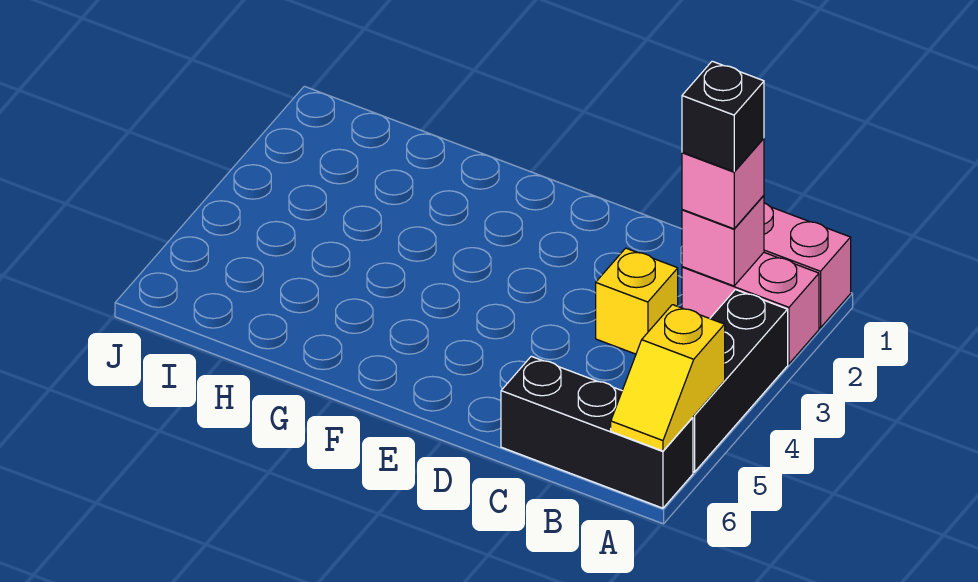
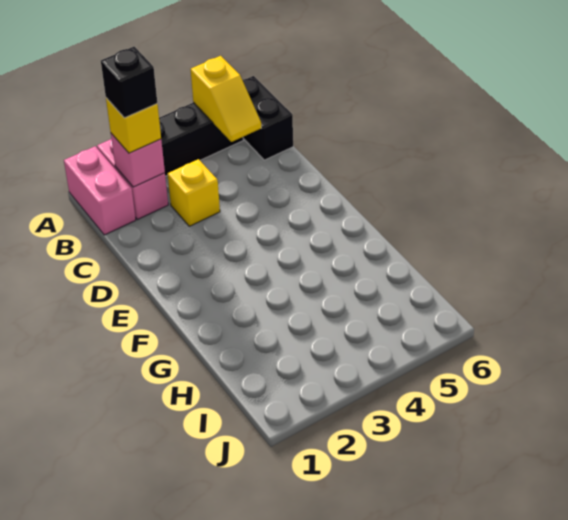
yellow slope A5:A6 level 2 top 5 -> yellow slope A5:B5 level 2 top A
black brick A6:C6 level 1 -> black brick A6:B6 level 1
pink brick B2 level 3 -> yellow brick B2 level 3

